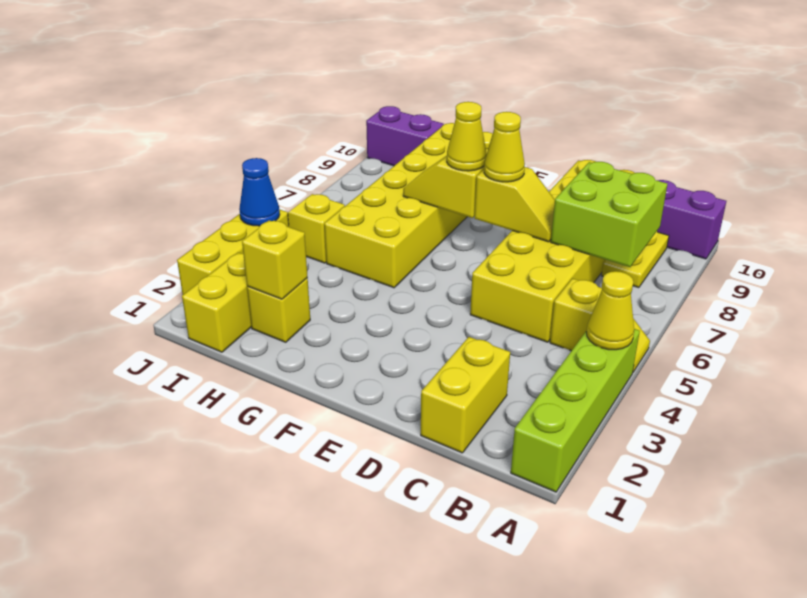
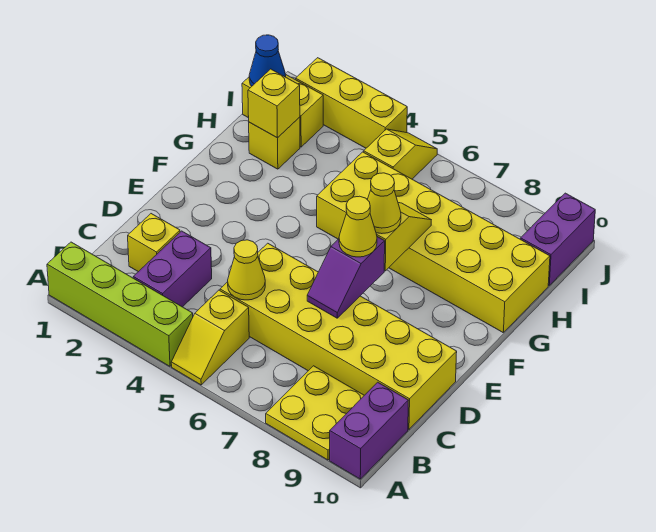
yellow cone A4 level 2 -> yellow cone C5 level 2
none -> purple brick B3:C3 level 1
lime brick B7:C8 level 2 -> none
yellow plate B8:B9 level 1 -> yellow plate A8:B9 level 1
yellow brick C1:C2 level 1 -> yellow brick C2 level 1
yellow slope D7:E7 level 2 top E -> purple slope D7:E7 level 2 top E
blue cone J4 level 2 -> blue cone I1 level 2

